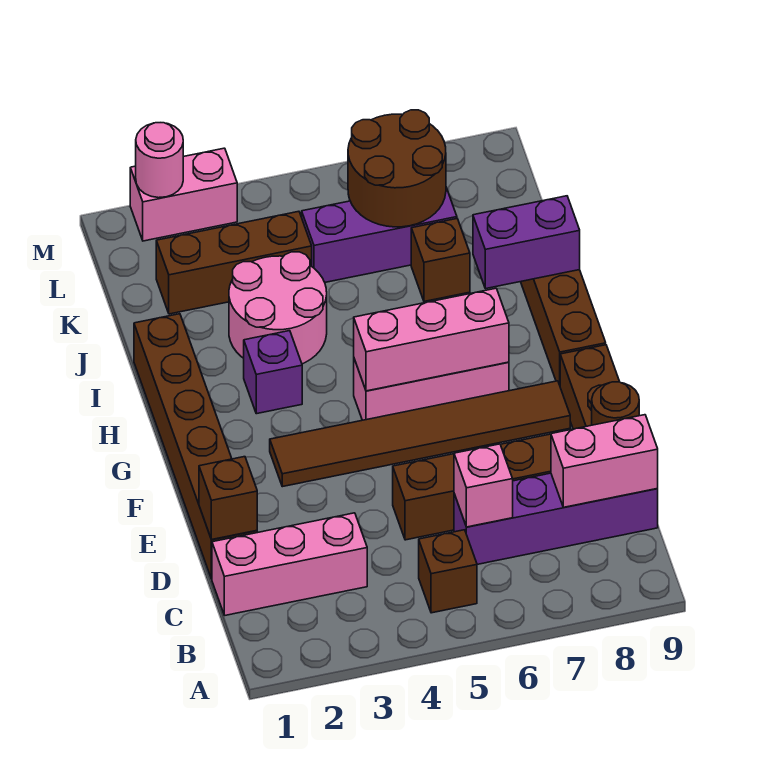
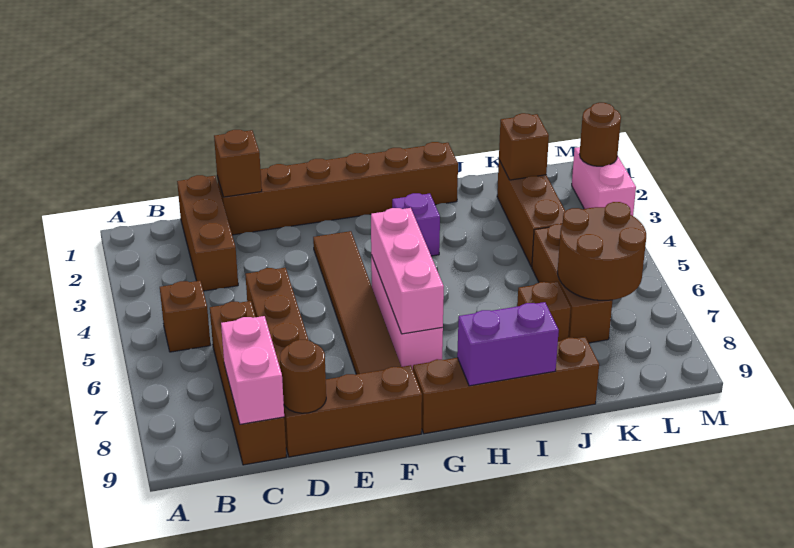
pink brick C1:C3 level 1 -> brown brick C1:C3 level 1
purple brick C6:C9 level 1 -> brown brick C6:C9 level 1
pink brick C6 level 2 -> none
pink round brick I3:J4 level 1 -> none
purple brick I8:I9 level 2 -> purple brick H9:I9 level 2
none -> brown brick K2 level 2
purple brick K5:K7 level 1 -> brown brick K5:K7 level 1
pink round brick M2 level 2 -> brown round brick M2 level 2

